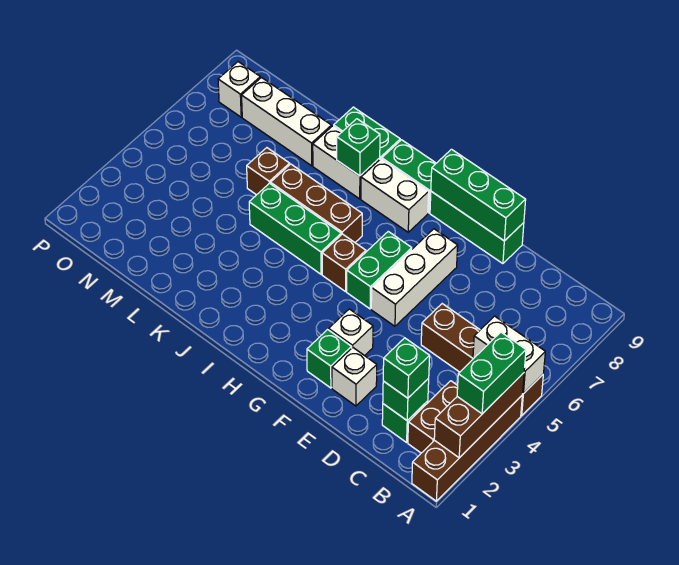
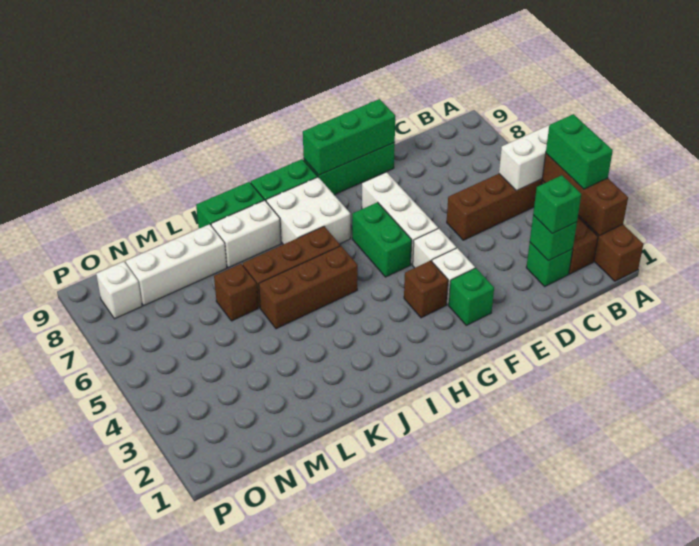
white brick E2 level 1 -> white brick F4 level 1
brown brick H5 level 1 -> brown brick G3 level 1
white brick H8:I8 level 1 -> white brick H7:I8 level 1
green brick I5:K5 level 1 -> brown brick I5:K5 level 1
green brick J8 level 2 -> none

